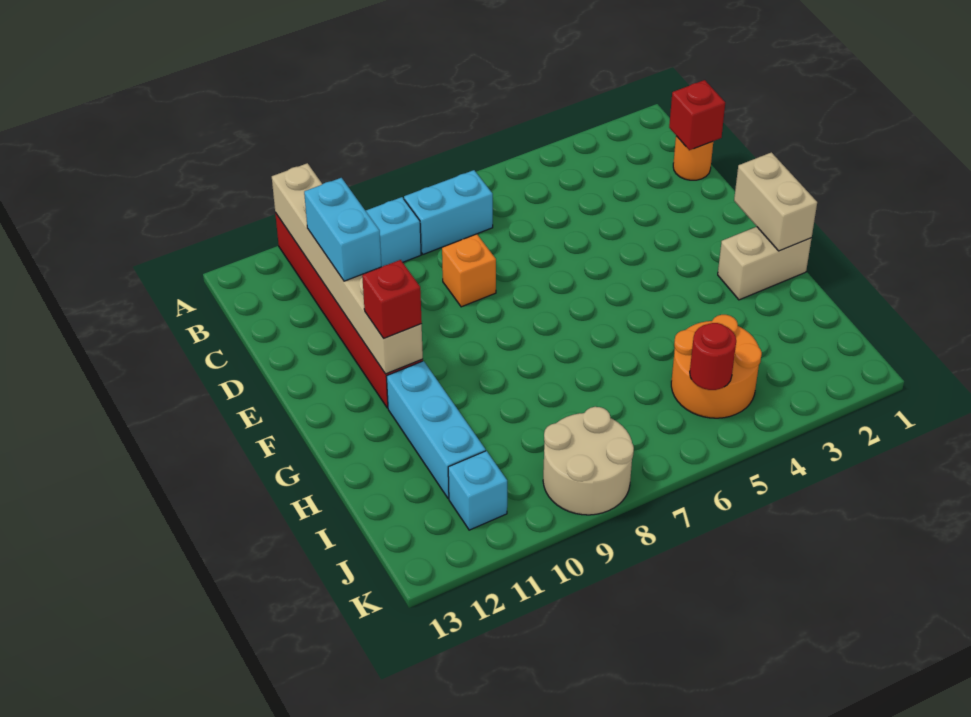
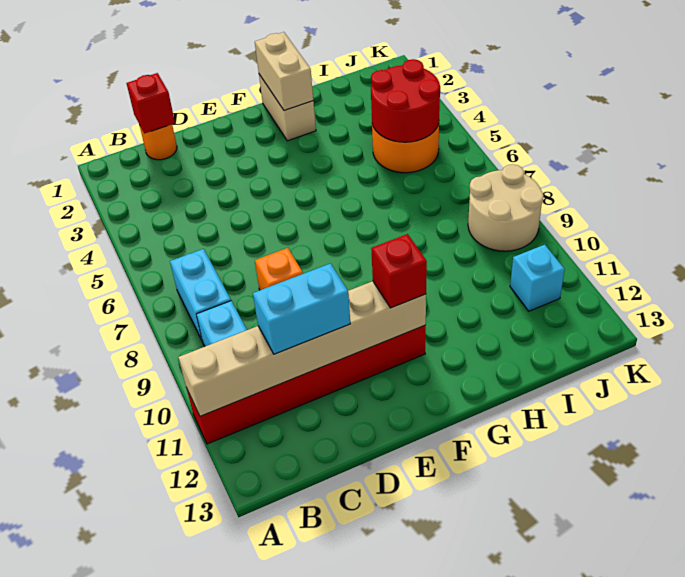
tan brick F1:G1 level 2 -> tan brick G1:G2 level 2
cyan brick G11:I11 level 1 -> none
red round brick J5 level 2 -> red round brick I4:J5 level 2

